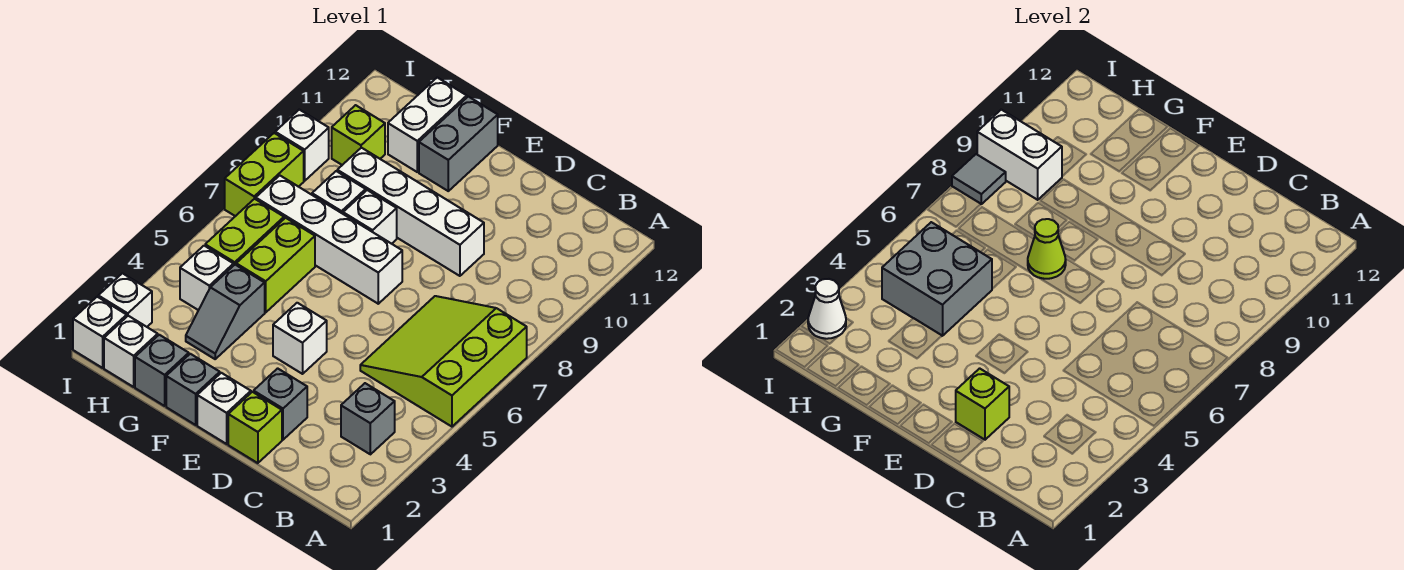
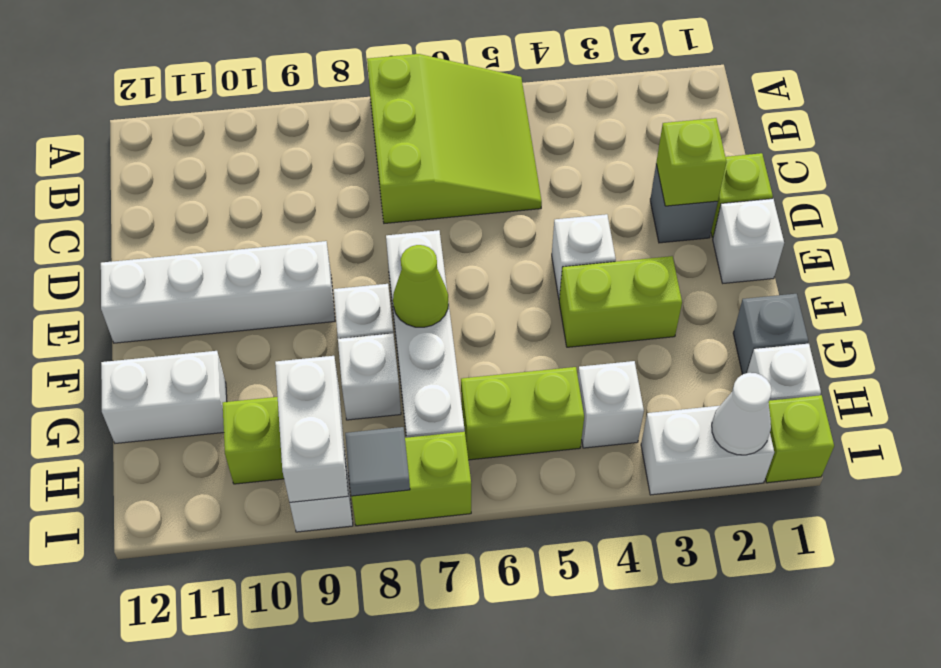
lime slope A5:C7 level 1 top A -> lime slope A5:C7 level 1 top 7
grey brick B3 level 1 -> none
white brick D9:G9 level 1 -> white brick E9:E12 level 1
grey brick F1 level 1 -> none
grey brick F11:F12 level 1 -> none
grey slope G3:G4 level 1 top 4 -> none
grey brick G4:H5 level 2 -> none
lime brick G5:G6 level 1 -> lime brick F3:F4 level 1
white brick I1 level 1 -> lime brick I1 level 1
white brick I2 level 1 -> white brick I2:I3 level 1

